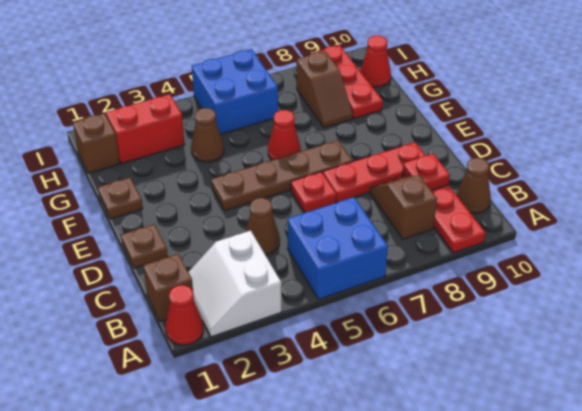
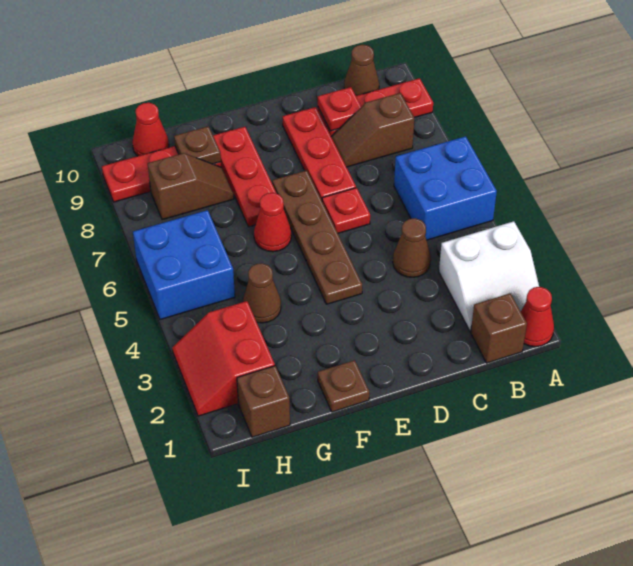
brown plate D1 level 1 -> brown plate G9 level 2
none -> red plate F7:F9 level 1

